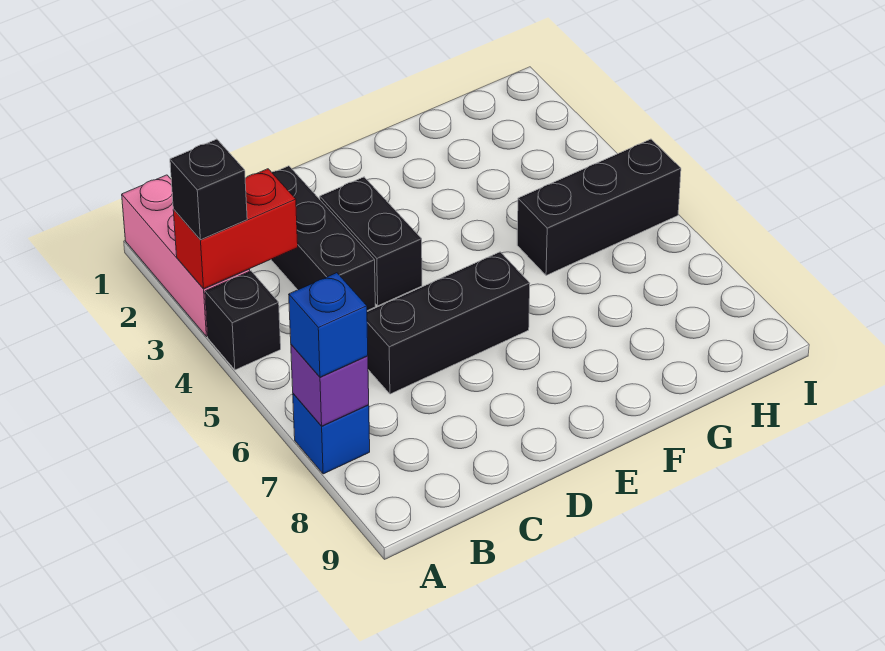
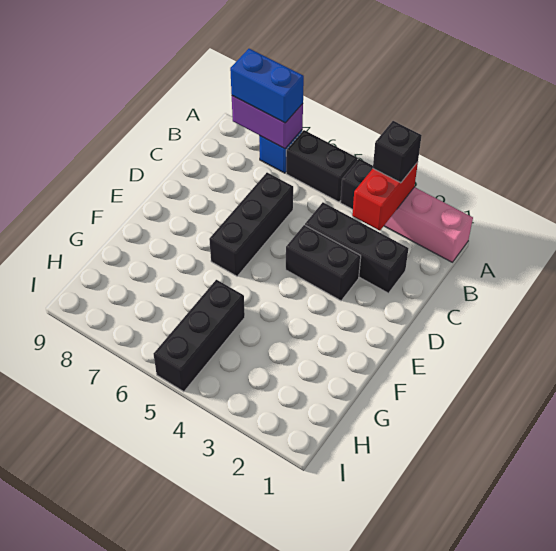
none -> black brick A5:A6 level 1
purple brick A7 level 2 -> purple brick A7:A8 level 2
blue brick A7 level 3 -> blue brick A7:A8 level 3

